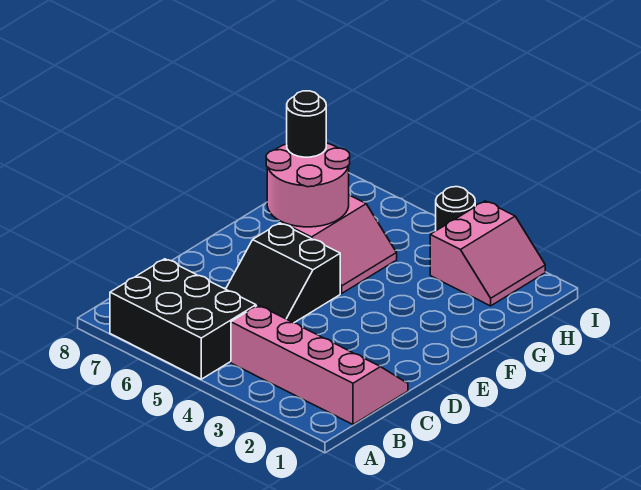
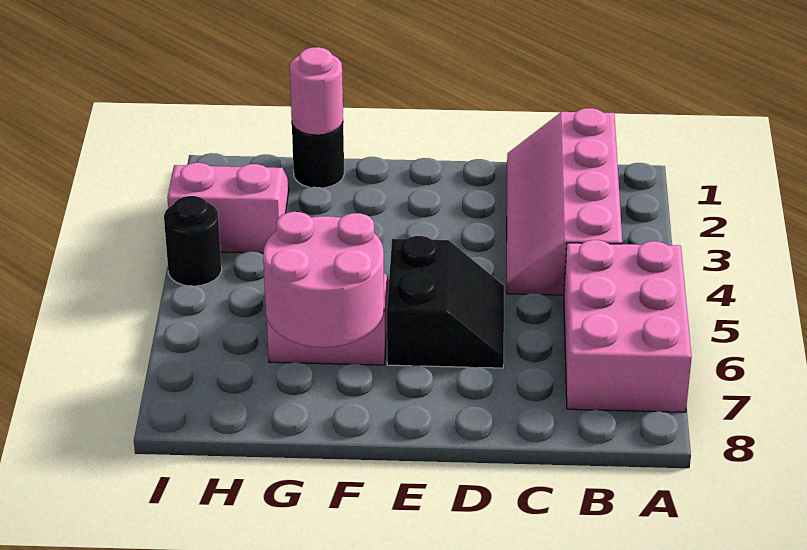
black brick A5:B7 level 1 -> pink brick A5:B7 level 1
none -> pink round brick G1 level 2
black round brick G7 level 3 -> black round brick G1 level 1

